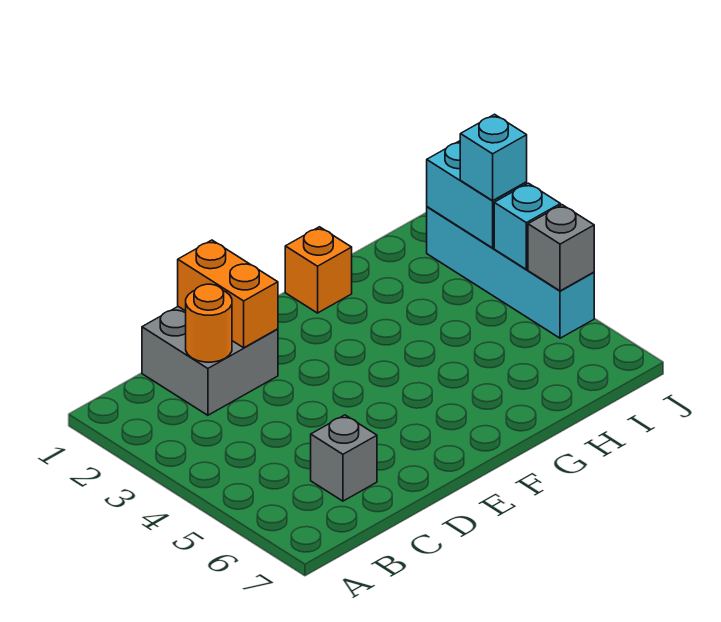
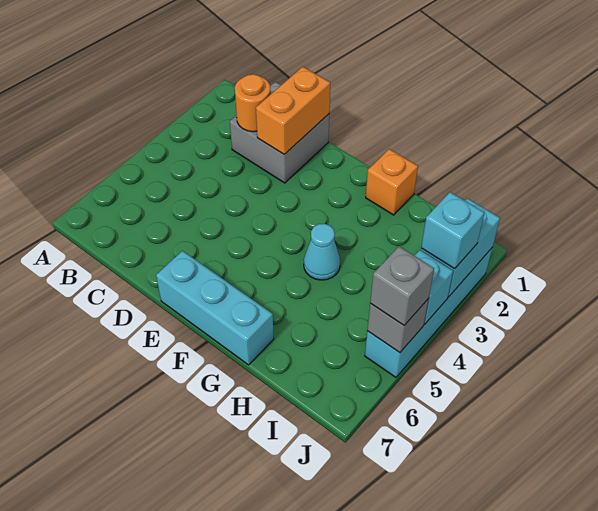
grey brick C6 level 1 -> grey brick J5 level 3
none -> cyan brick E7:G7 level 1
none -> cyan cone G4 level 1

